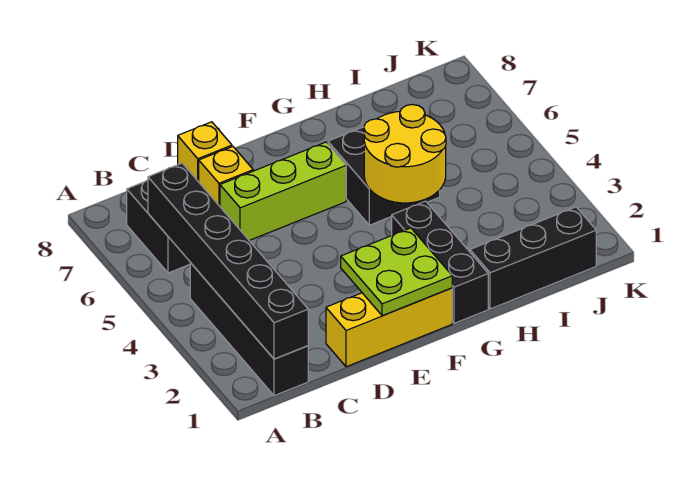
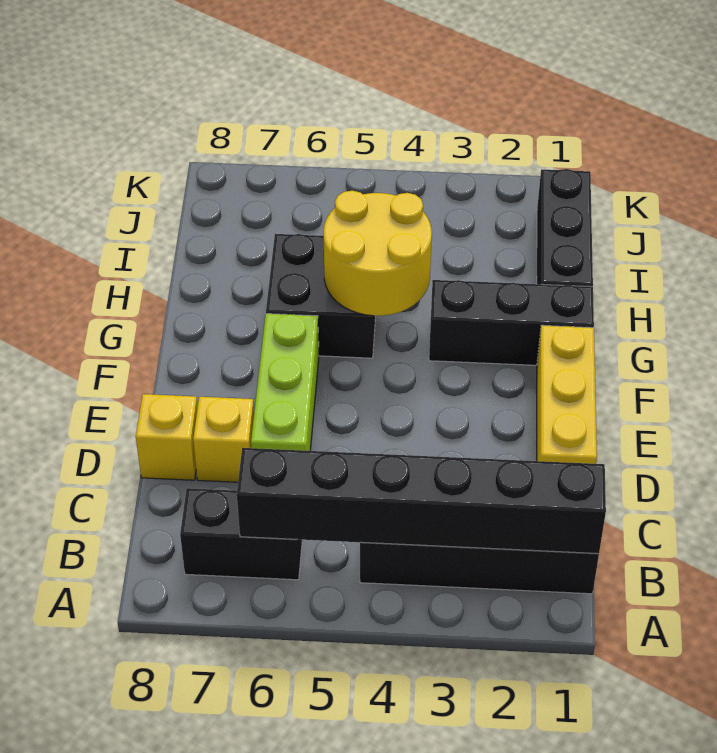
lime plate E1:F2 level 2 -> none

